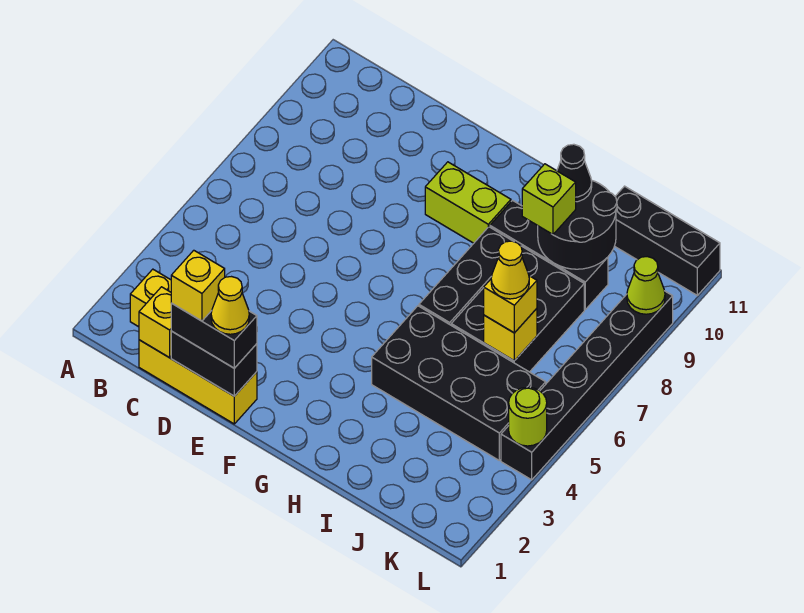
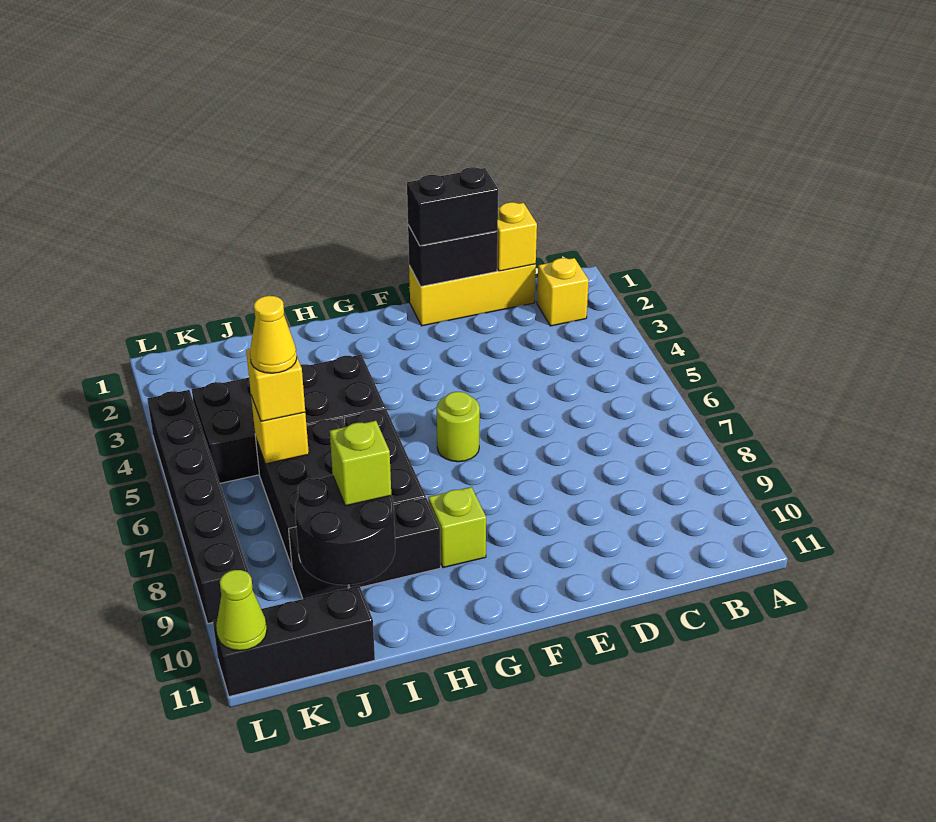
yellow brick D1 level 4 -> none
yellow cone E1 level 4 -> none
lime brick F9:G9 level 1 -> lime brick G9 level 1
black cone I10 level 3 -> none
lime round brick L4 level 2 -> lime round brick F6 level 1
lime cone L9 level 2 -> lime cone L11 level 2

